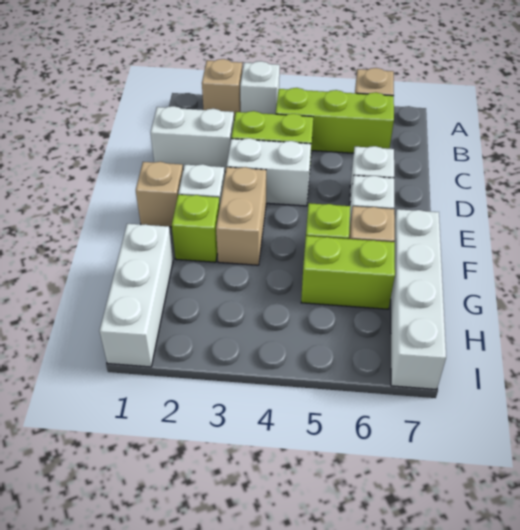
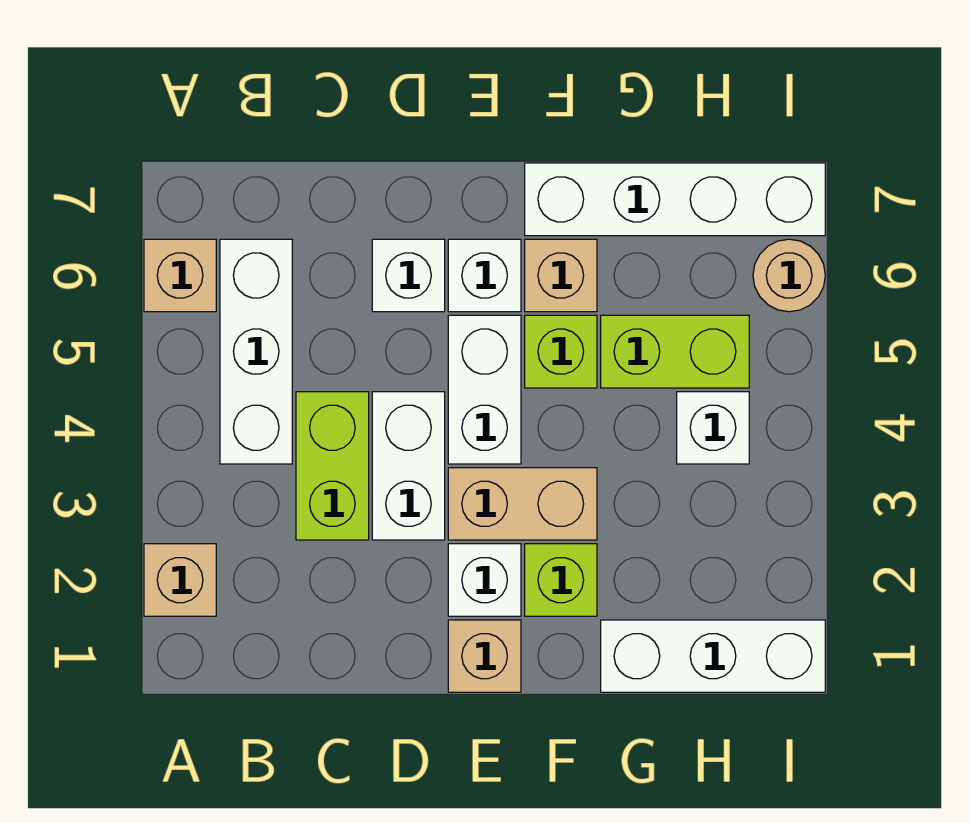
white brick A3 level 1 -> white brick H4 level 1
lime brick B4:B6 level 1 -> white brick B4:B6 level 1
white brick C1:C2 level 1 -> white brick E4:E5 level 1
lime brick G5:G6 level 1 -> lime brick G5:H5 level 1
none -> tan round brick I6 level 1

